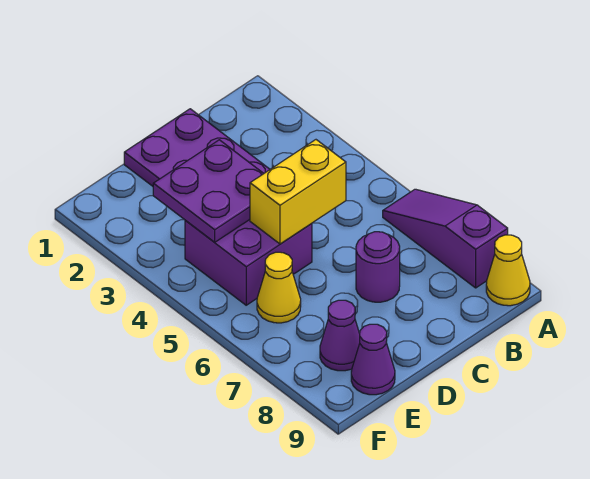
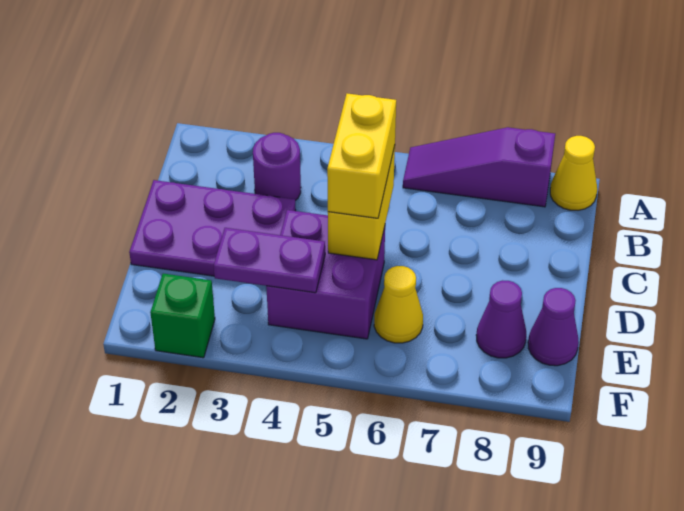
none -> yellow brick C5:D5 level 3
purple round brick C7 level 1 -> purple round brick B3 level 1
purple plate D3:E4 level 2 -> purple plate E3:E4 level 2
none -> green brick F2 level 1

